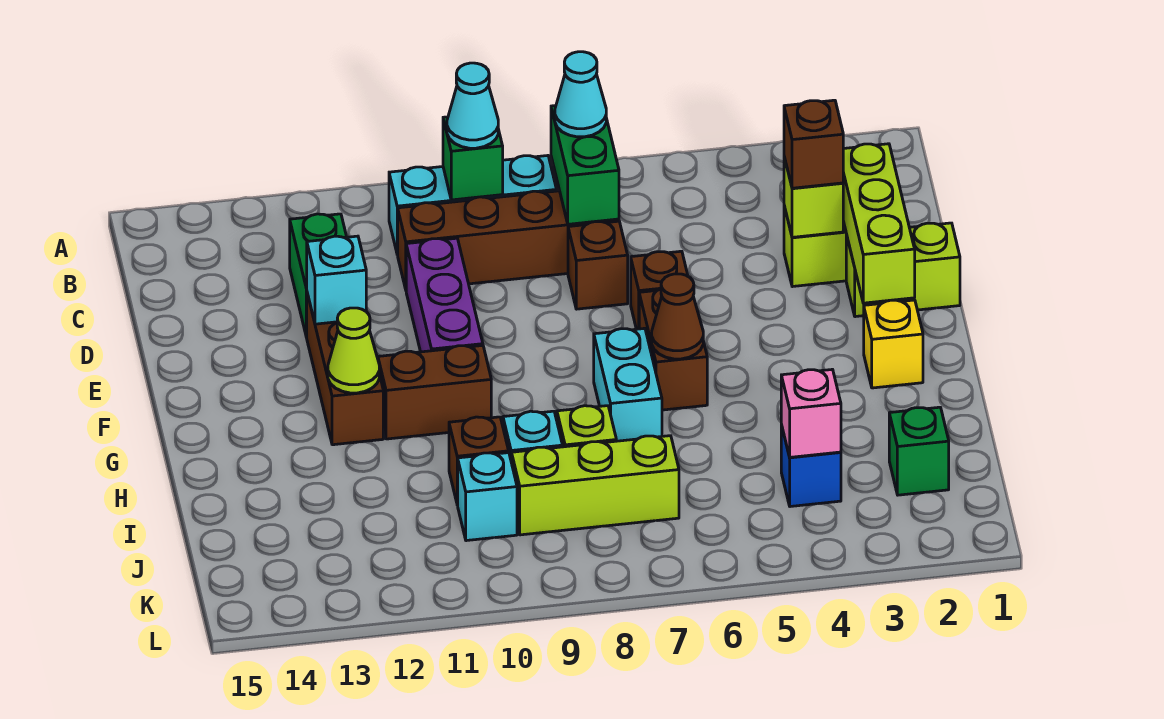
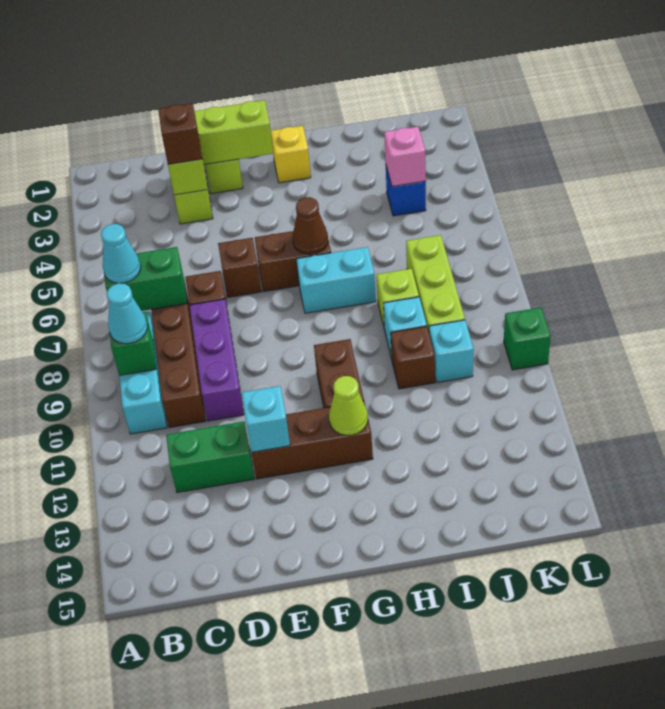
purple brick D10:F10 level 1 -> purple brick D8:D10 level 1
green brick J2 level 1 -> green brick L10 level 1

